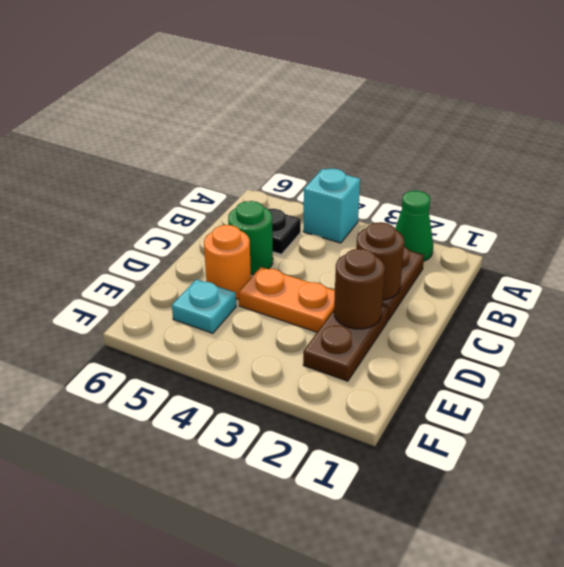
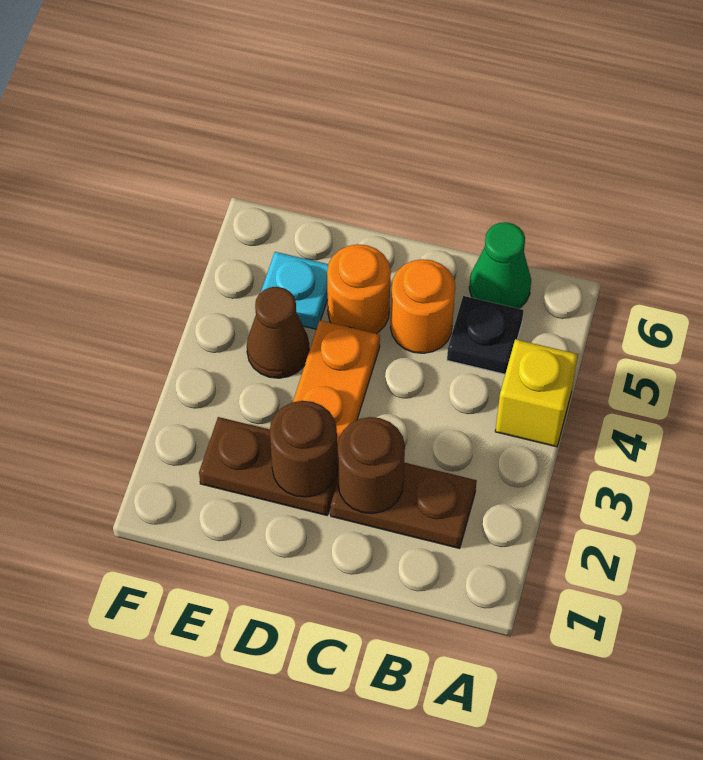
green cone A2 level 1 -> green cone B6 level 1
cyan brick A4 level 1 -> yellow brick A4 level 1
green round brick C5 level 1 -> orange round brick C5 level 1
none -> brown cone E4 level 1

